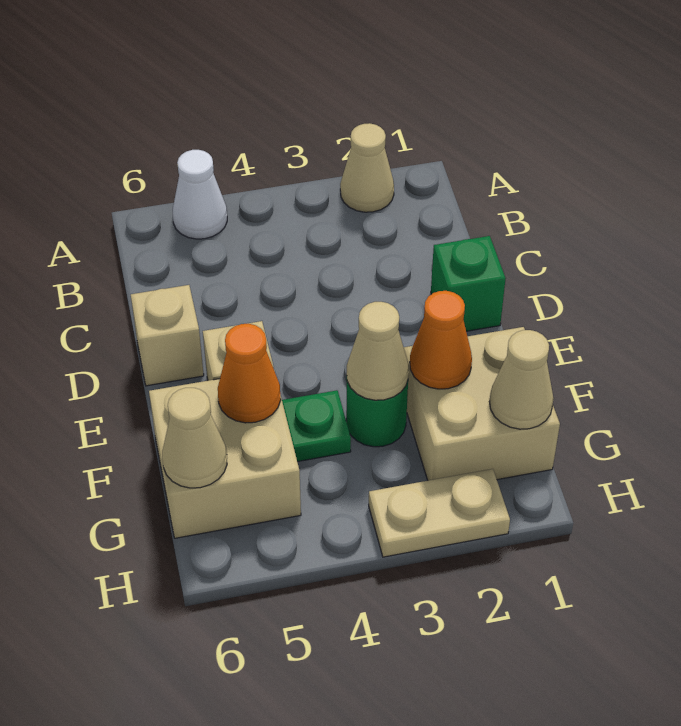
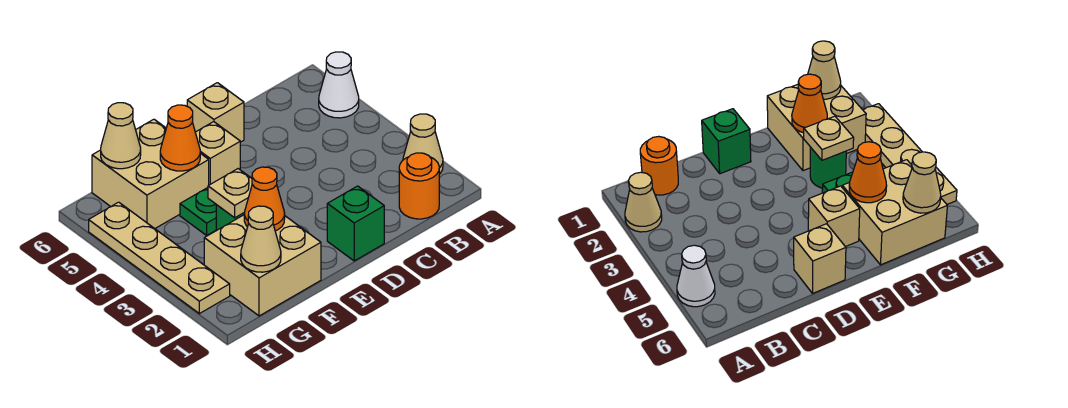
none -> orange round brick B1 level 1
tan cone F3 level 2 -> tan plate F3 level 2
tan plate H2:H3 level 1 -> tan plate H2:H5 level 1

